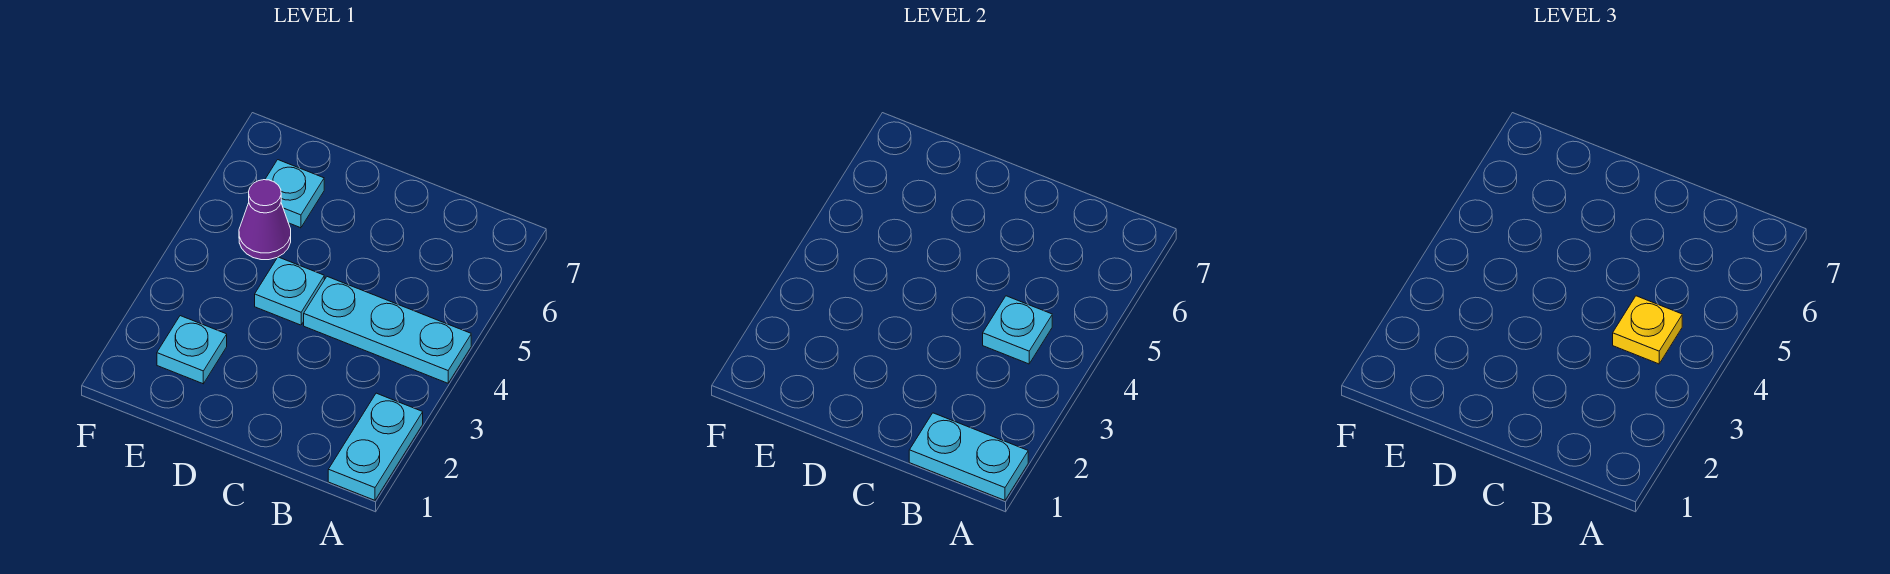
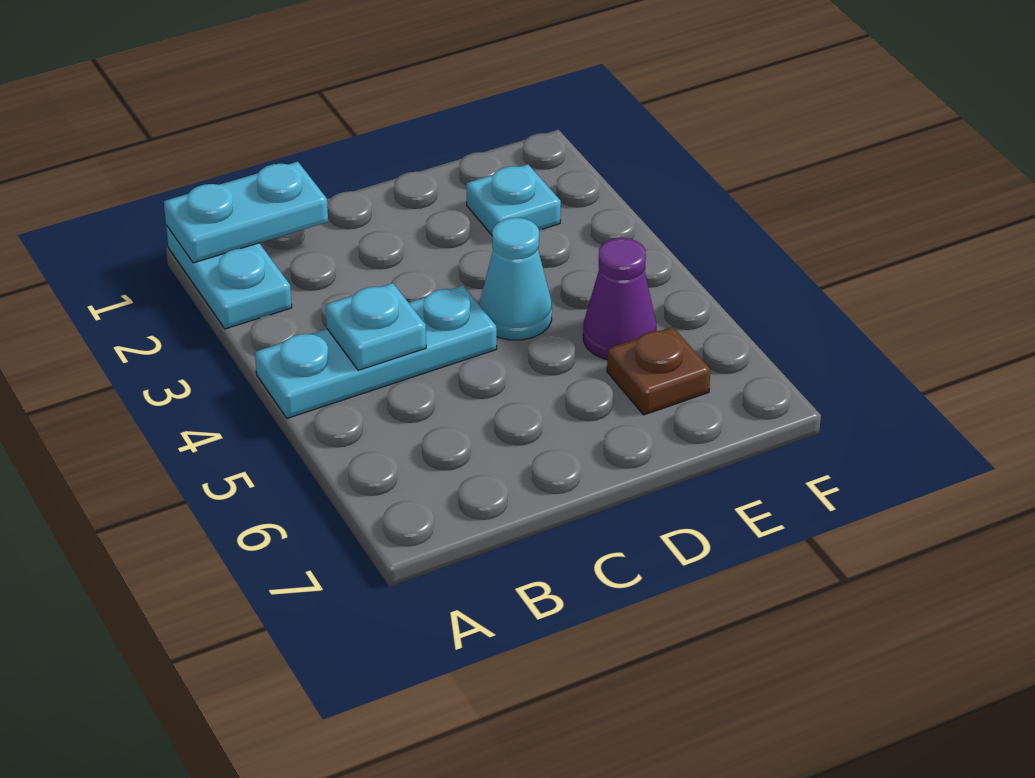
yellow plate B4 level 3 -> none
cyan plate D4 level 1 -> cyan cone D4 level 1
cyan plate E6 level 1 -> brown plate E6 level 1

